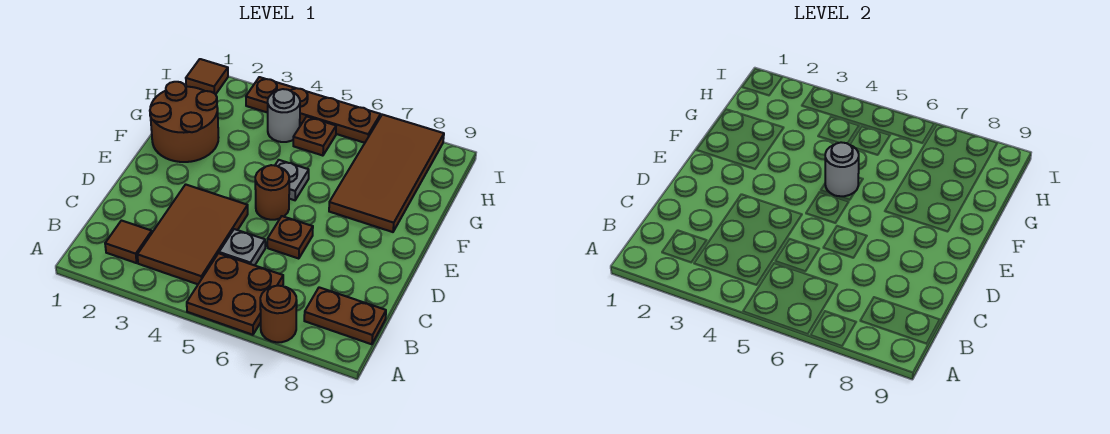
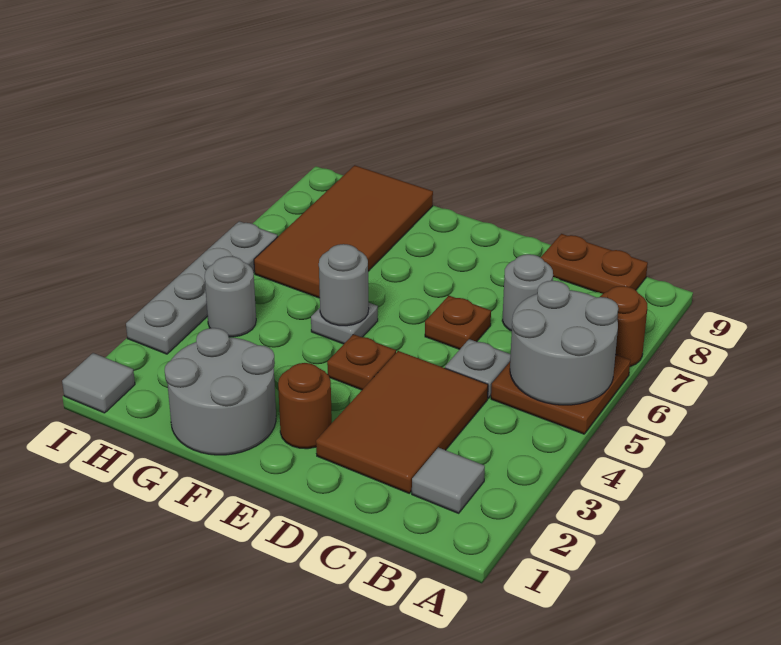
none -> grey round brick A5:B6 level 2
brown tile B2 level 1 -> grey tile B2 level 1
brown tile B3:D4 level 1 -> brown tile C2:D4 level 1
brown plate B8:B9 level 1 -> brown plate B9:C9 level 1
none -> grey round brick C7 level 1
brown round brick E5 level 1 -> brown round brick E2 level 1
brown round brick F1:G2 level 1 -> grey round brick F1:G2 level 1
brown tile F7:I8 level 1 -> brown tile G6:H9 level 1
brown plate H5 level 1 -> brown plate E4 level 1
brown tile I1 level 1 -> grey tile I1 level 1
brown plate I3:I6 level 1 -> grey plate I3:I6 level 1

